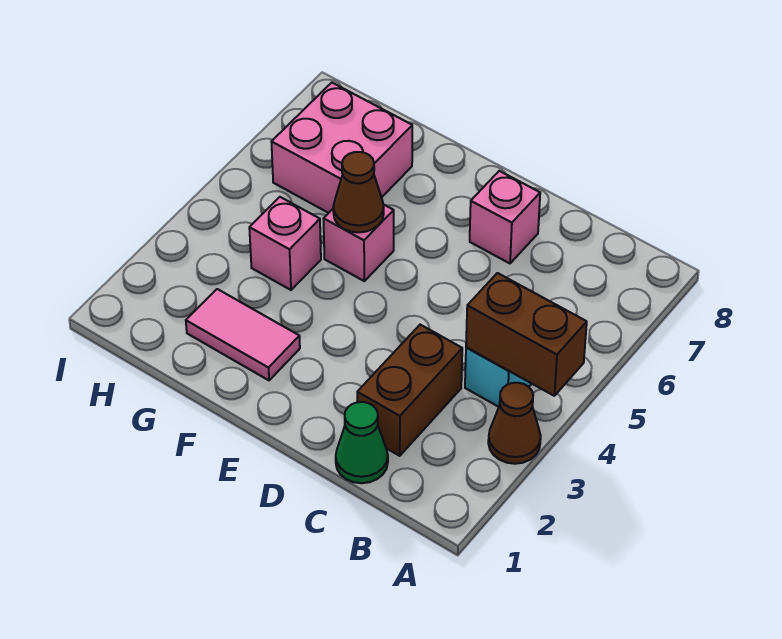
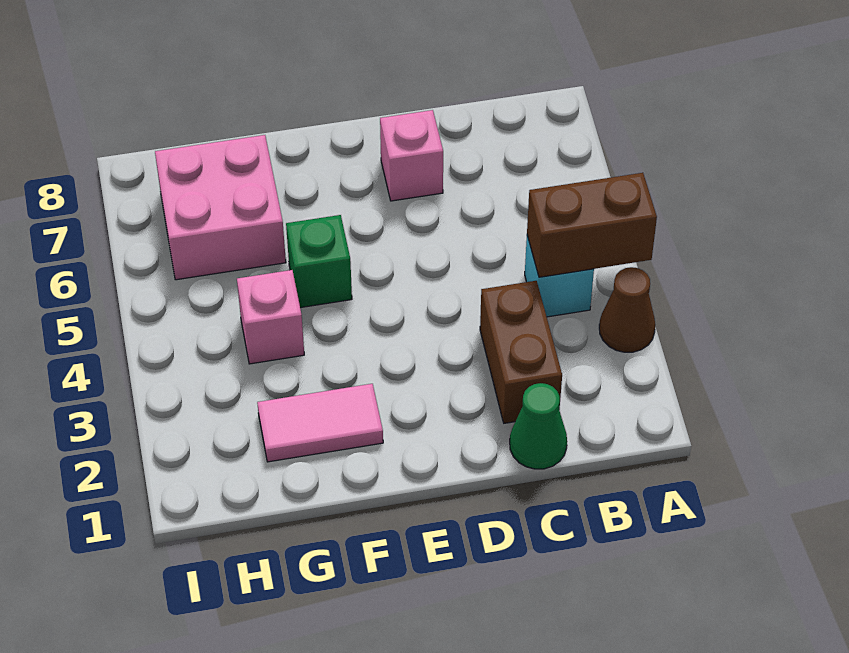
pink brick F5 level 1 -> green brick F5 level 1
brown cone F5 level 2 -> none

